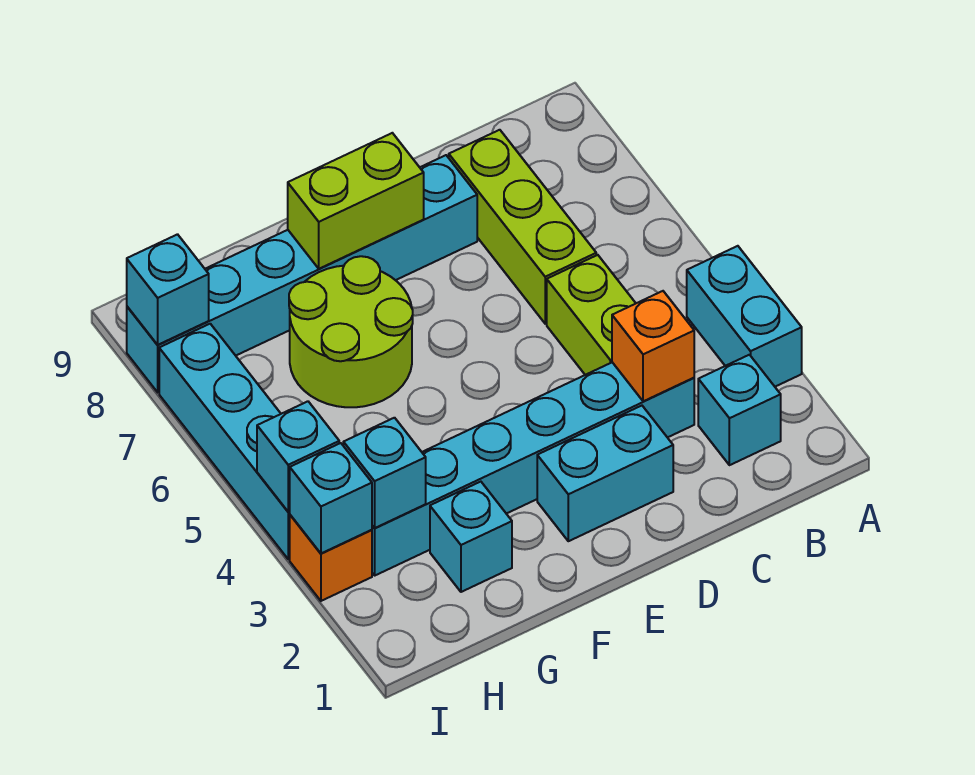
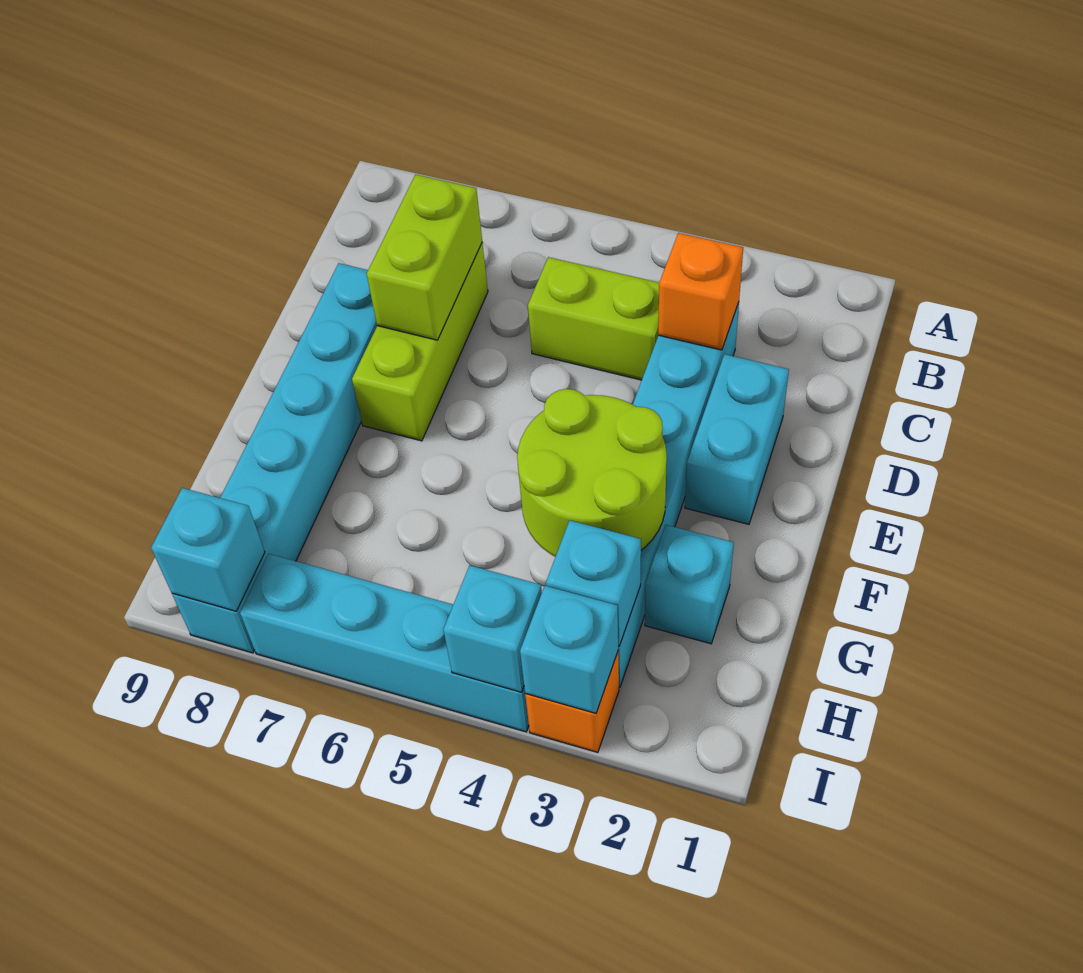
cyan brick A3:A4 level 1 -> none
cyan brick B2 level 1 -> none
lime brick C6:C8 level 1 -> lime brick C7:E7 level 1
lime brick E8:F8 level 2 -> lime brick C7:D7 level 2
lime round brick F6:G7 level 1 -> lime round brick F3:G4 level 2

